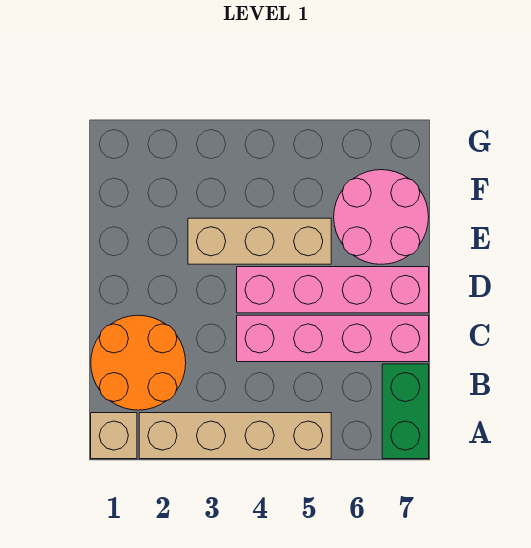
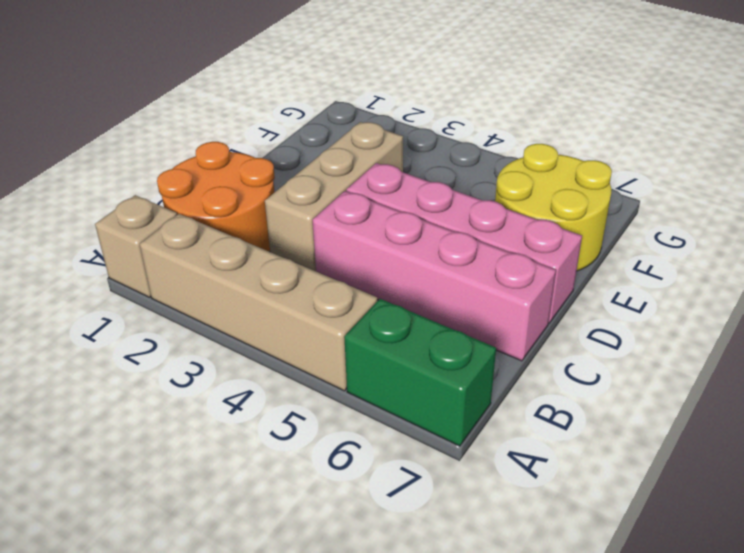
green brick A7:B7 level 1 -> green brick A6:A7 level 1
tan brick E3:E5 level 1 -> tan brick C3:E3 level 1
pink round brick E6:F7 level 1 -> yellow round brick E6:F7 level 1

